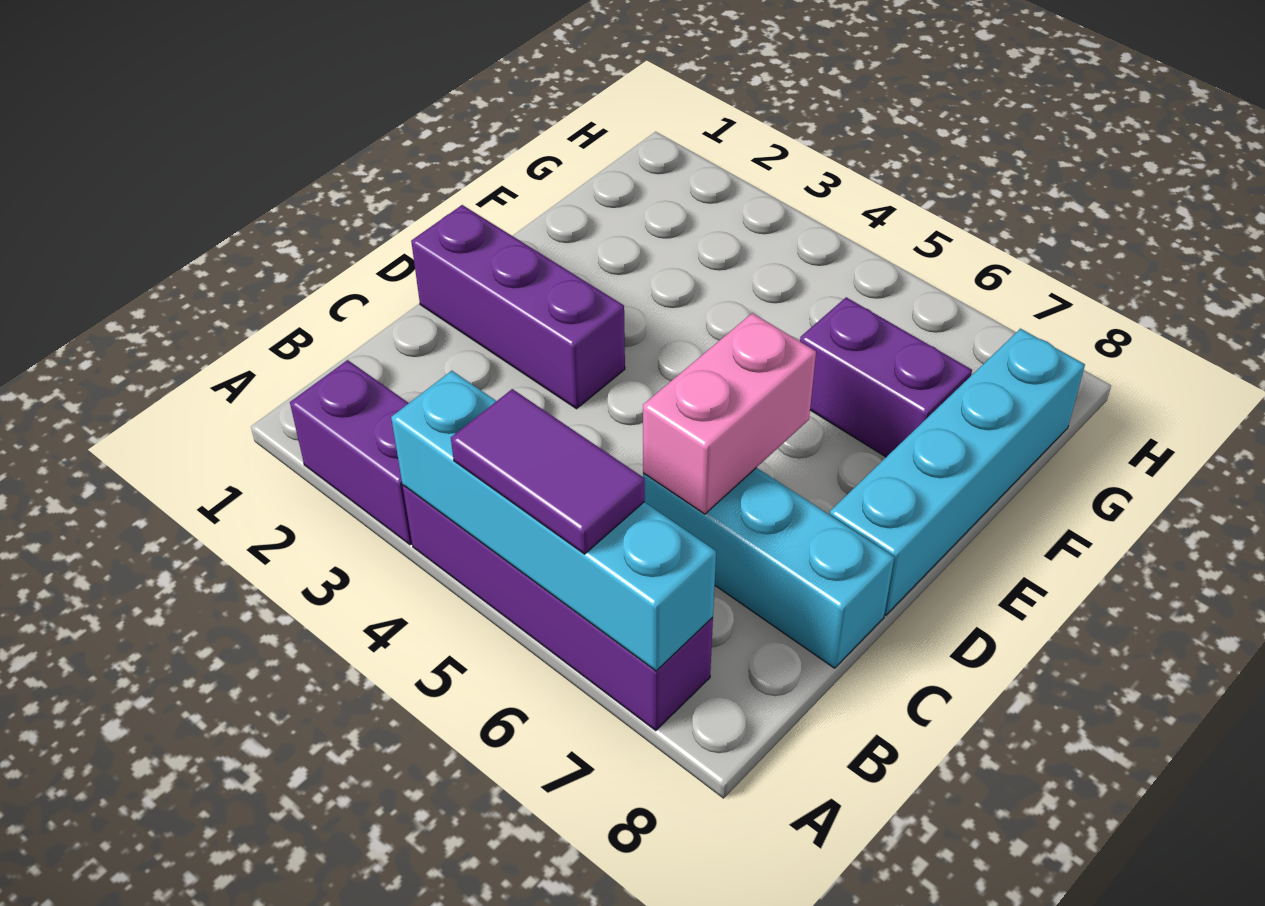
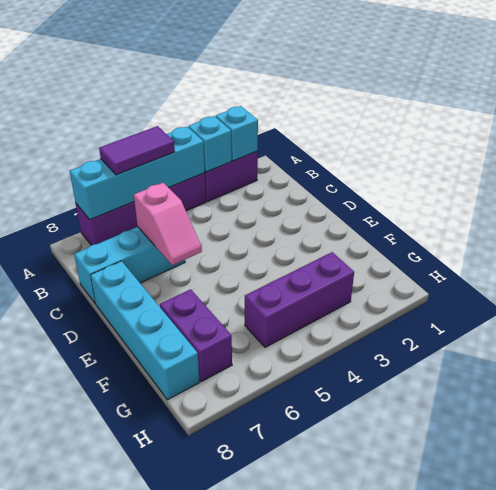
none -> cyan brick A2 level 2
none -> cyan brick A3 level 2
pink brick C6:D6 level 2 -> pink slope C6:D6 level 2 top C
purple brick D1:D3 level 1 -> purple brick G3:G5 level 1
purple brick F6:F7 level 1 -> purple brick F7:G7 level 1

